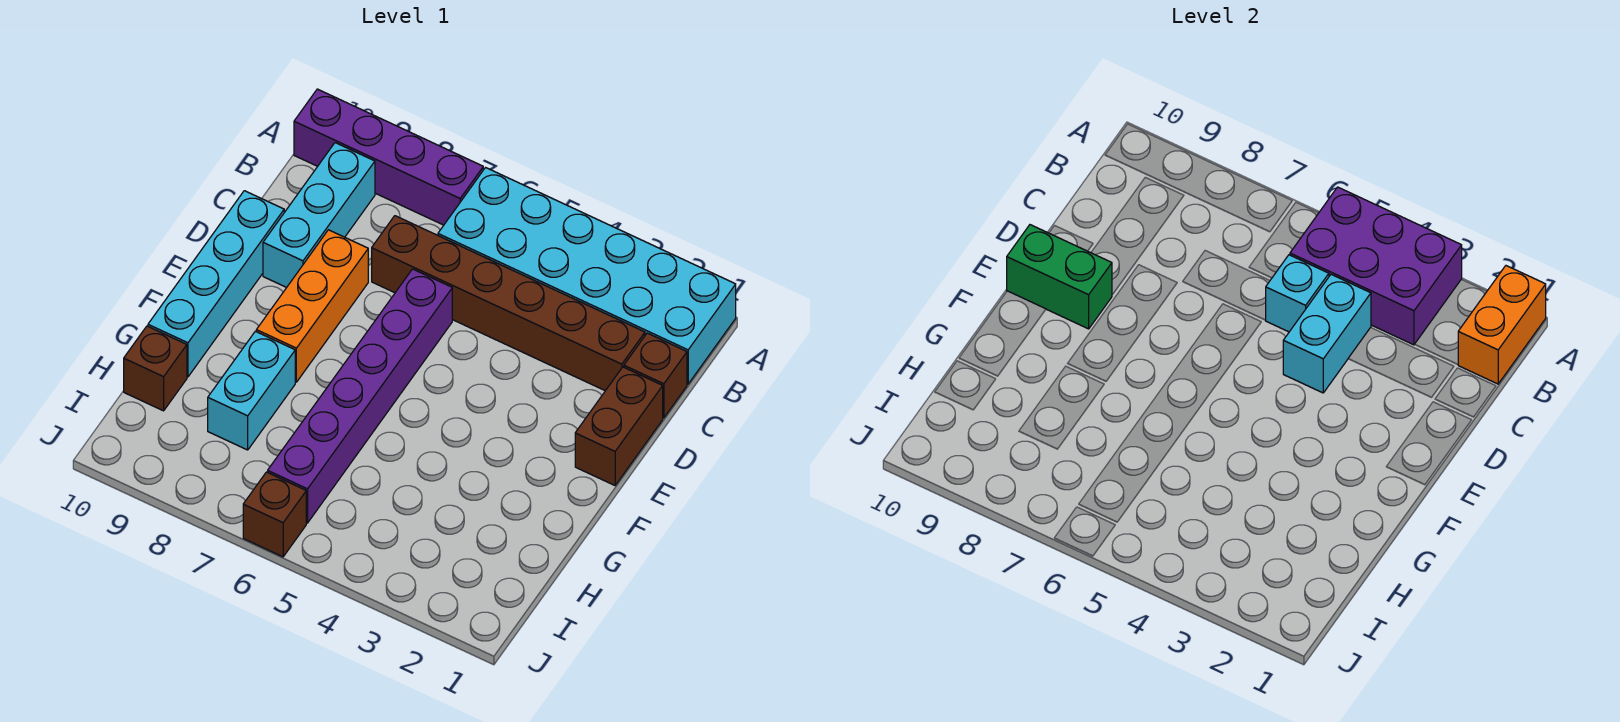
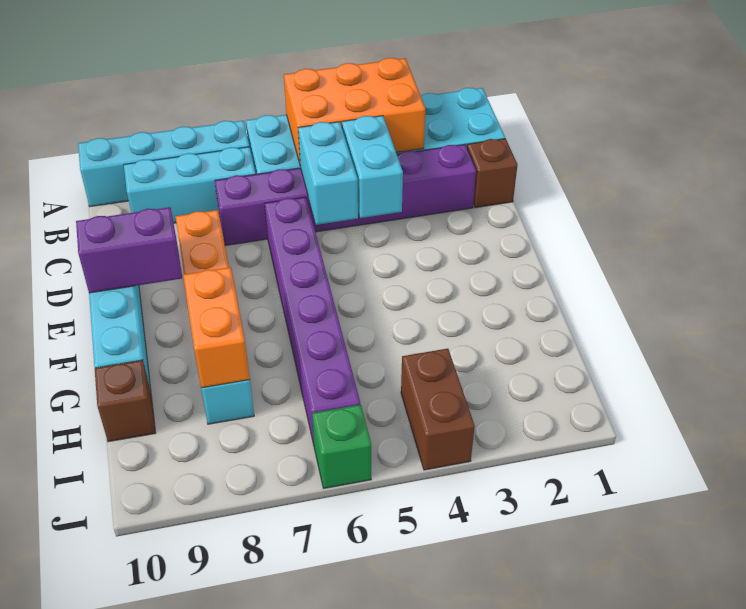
orange brick A1:B1 level 2 -> orange brick G8:H8 level 2
purple brick A3:B5 level 2 -> orange brick A3:B5 level 2
purple brick A7:A10 level 1 -> cyan brick A7:A10 level 1
cyan brick B9:D9 level 1 -> cyan brick B7:B9 level 1
brown brick C2:C7 level 1 -> purple brick C2:C7 level 1
cyan brick C5 level 2 -> cyan brick C5:D5 level 2
brown brick D1:E1 level 1 -> brown brick I4:J4 level 1
green brick E9:E10 level 2 -> purple brick E9:E10 level 2
brown brick J6 level 1 -> green brick J6 level 1

